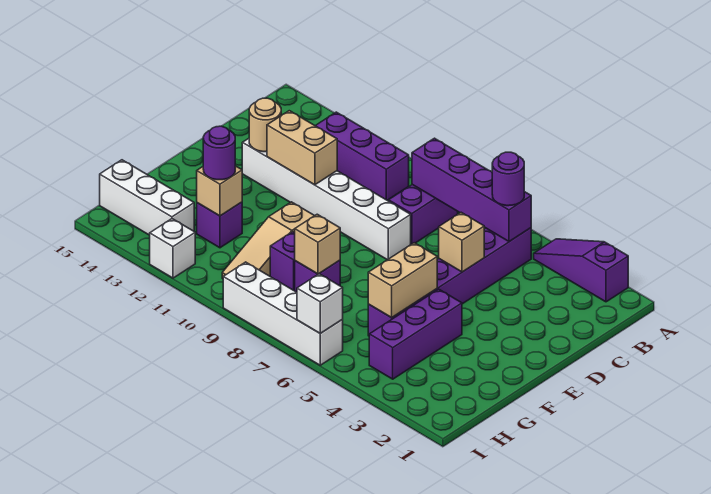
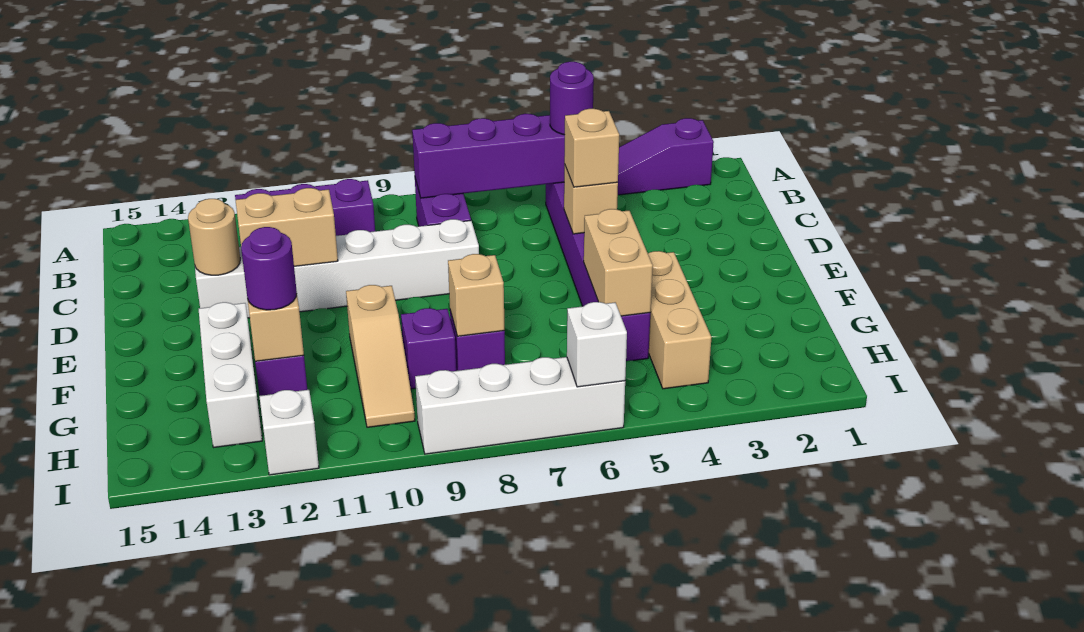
none -> tan brick D5 level 3
purple brick F4:H4 level 1 -> tan brick F4:H4 level 1
white brick H13:H15 level 1 -> white brick F13:H13 level 1

